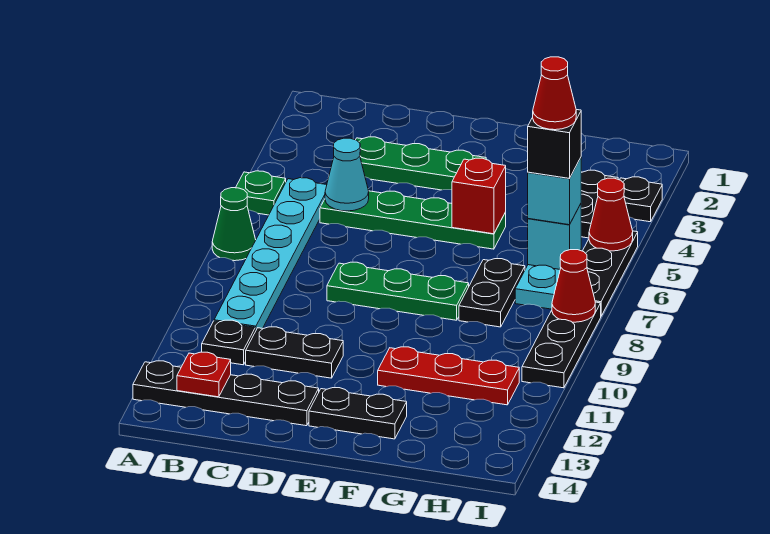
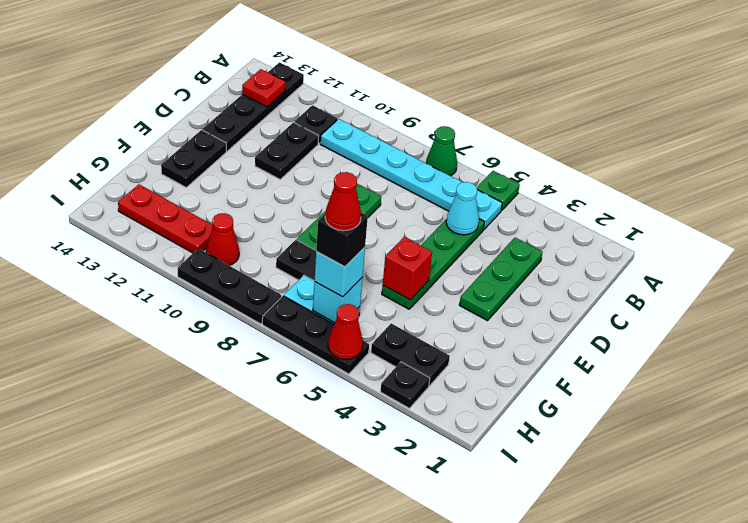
red plate F11:H11 level 1 -> red plate H11:H13 level 1
red cone I8 level 2 -> red cone H10 level 1

